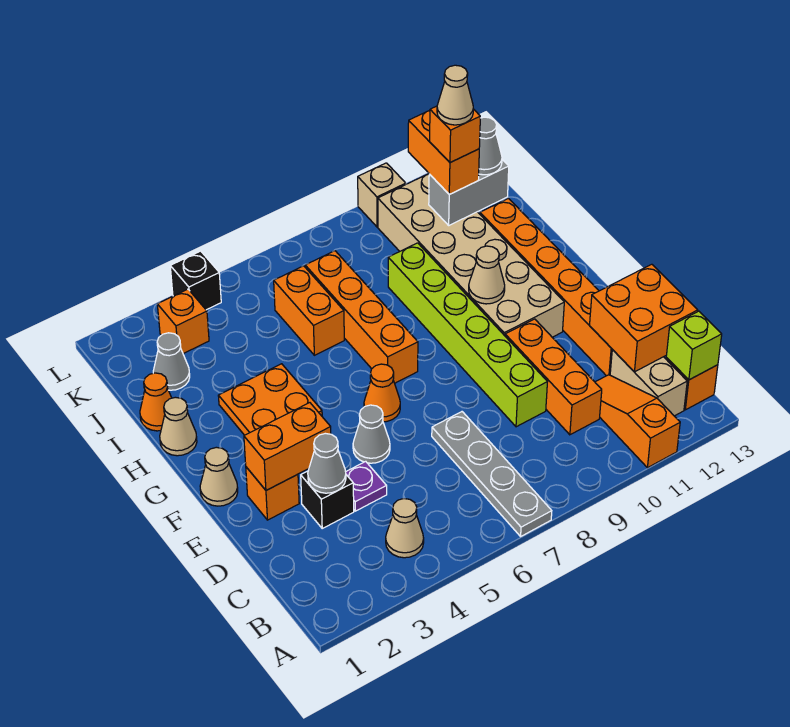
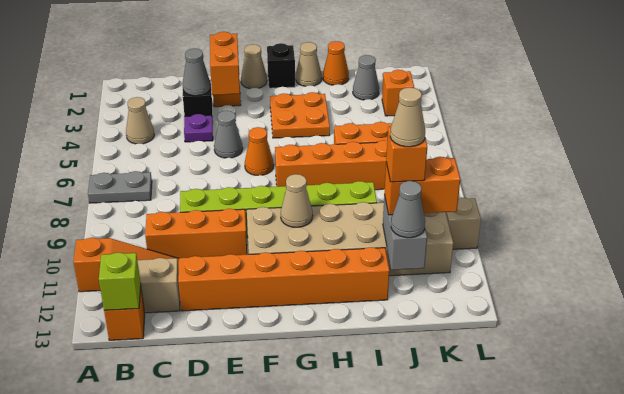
grey plate A7:D7 level 1 -> grey plate A7:B7 level 1
orange brick C12:D13 level 2 -> none
black brick L4 level 1 -> black brick G1 level 1

